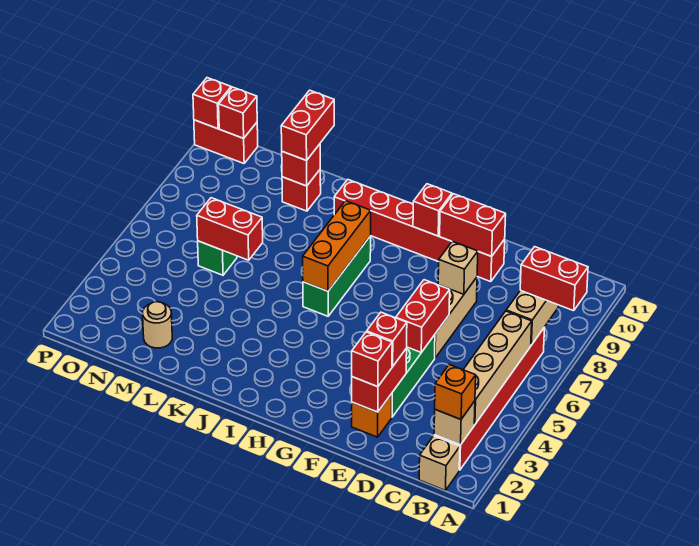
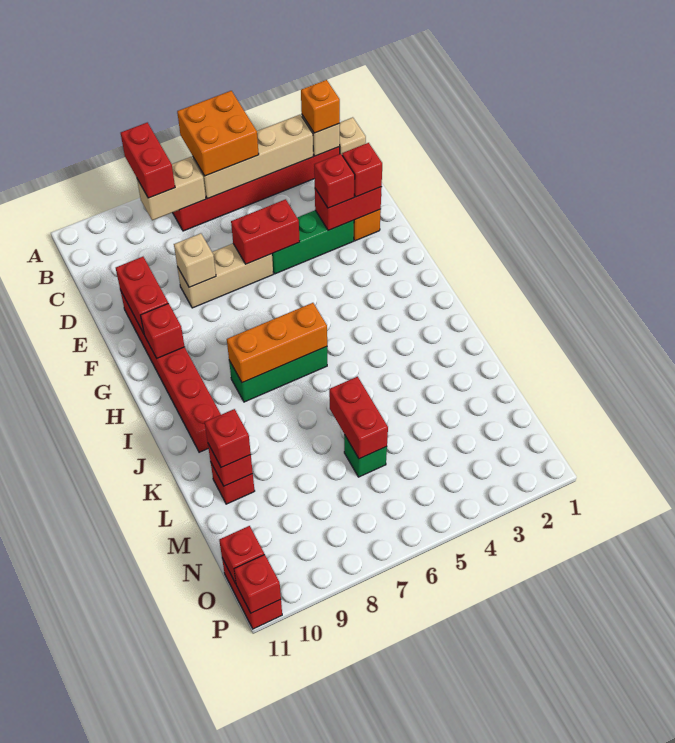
none -> orange brick A5:B6 level 3
red brick L10:L11 level 3 -> red brick L10 level 3
tan round brick M2 level 1 -> none

